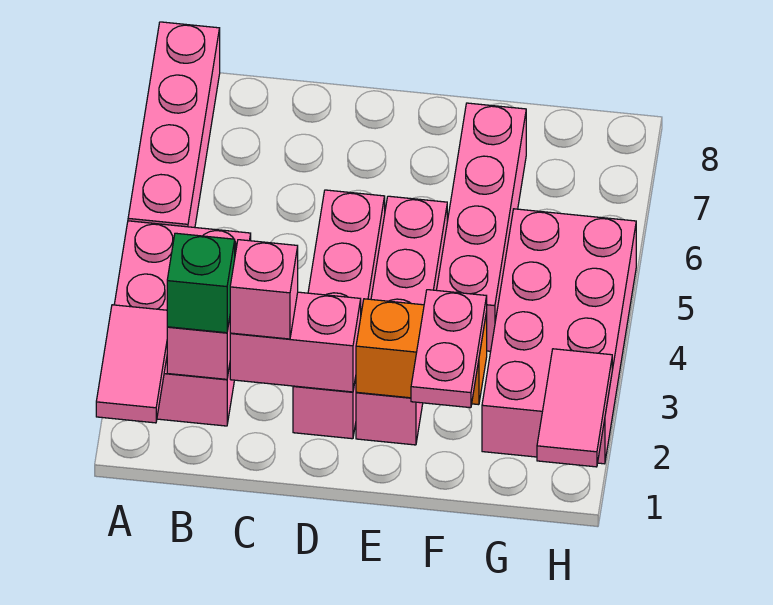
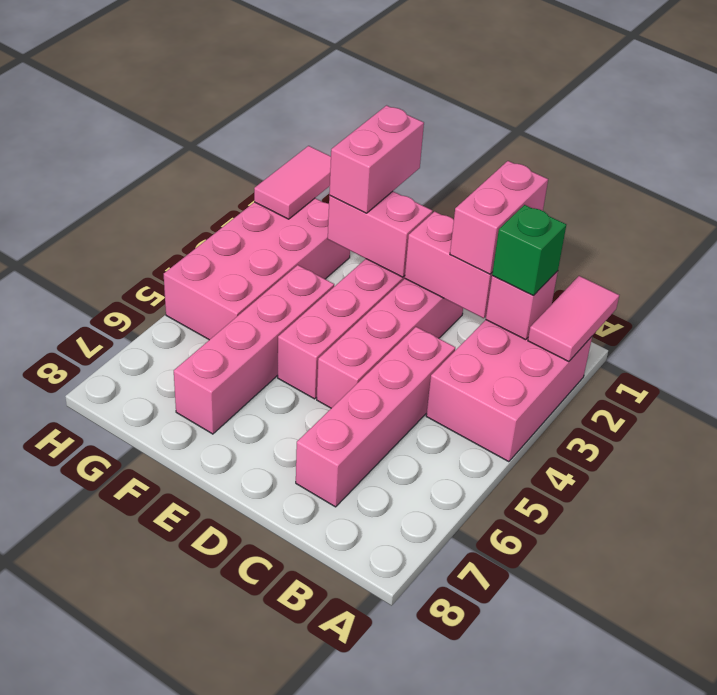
pink brick A5:A8 level 1 -> pink brick C4:C7 level 1
pink brick C2 level 3 -> pink brick C1:C2 level 3
orange brick E2:F2 level 2 -> pink brick E2:F2 level 2
pink plate F1:F2 level 3 -> pink brick F1:F2 level 3

